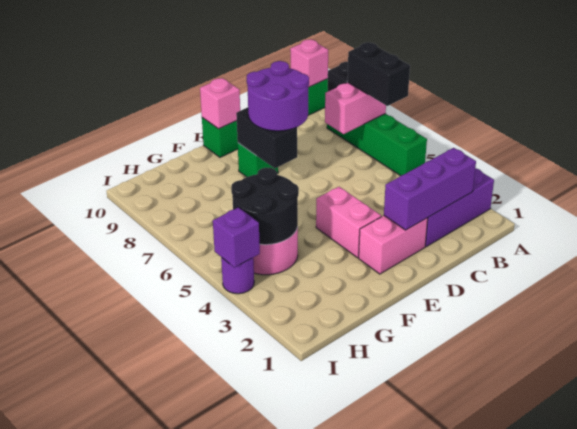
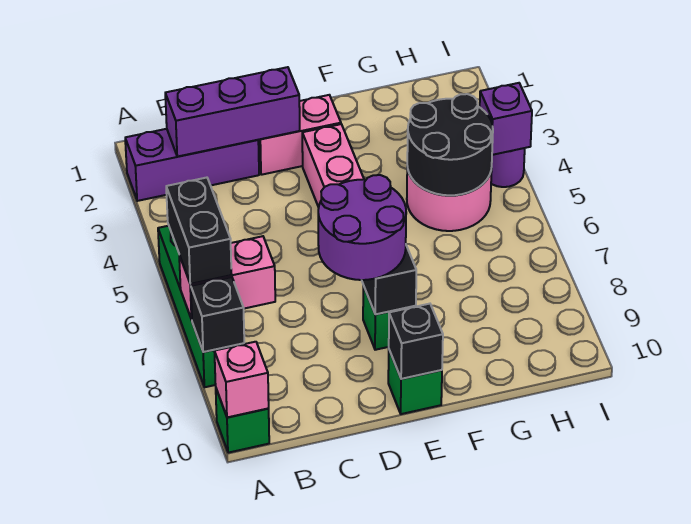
pink brick E10 level 2 -> black brick E10 level 2

